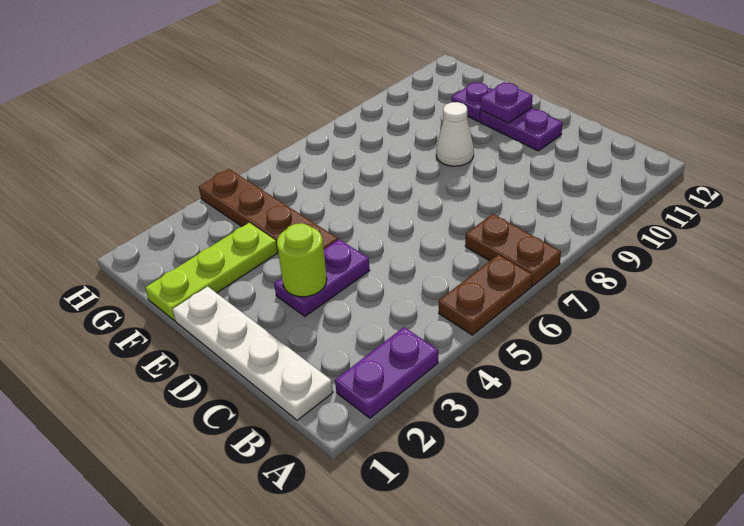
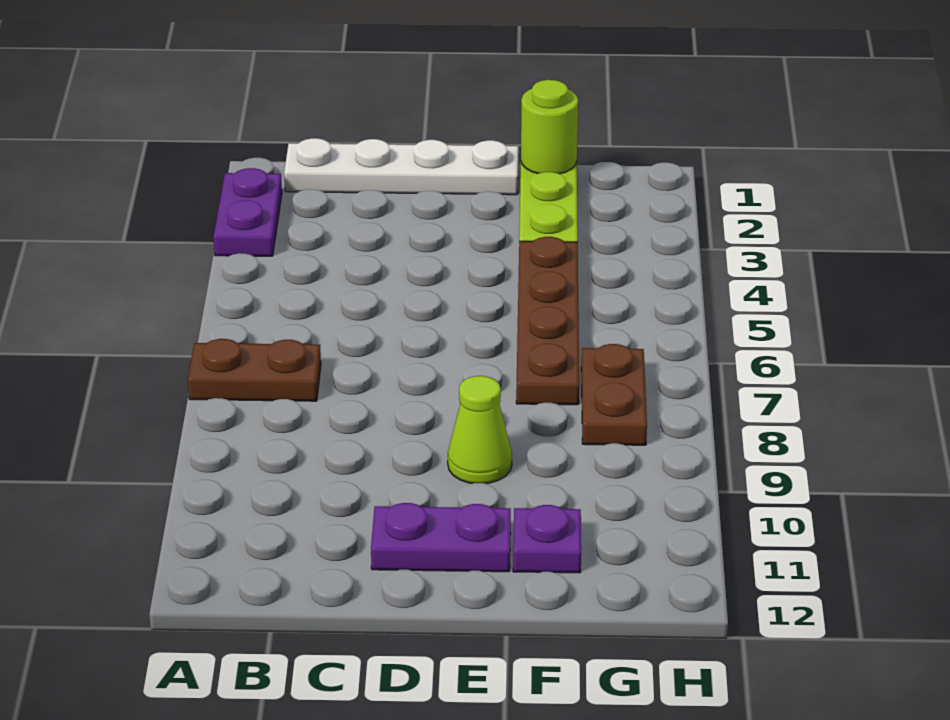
brown plate A5:A6 level 1 -> brown plate G7:G8 level 1
purple plate D3:D4 level 1 -> none
lime round brick D3 level 2 -> lime round brick F1 level 2
brown plate E4:H4 level 1 -> brown plate F4:F7 level 1
white cone E9 level 1 -> lime cone E9 level 1
purple plate E11 level 2 -> none

